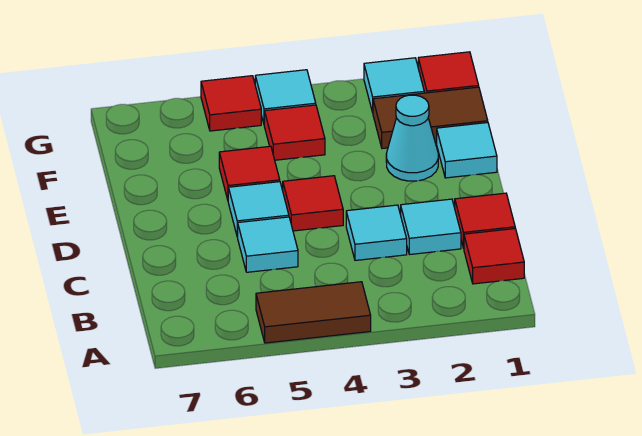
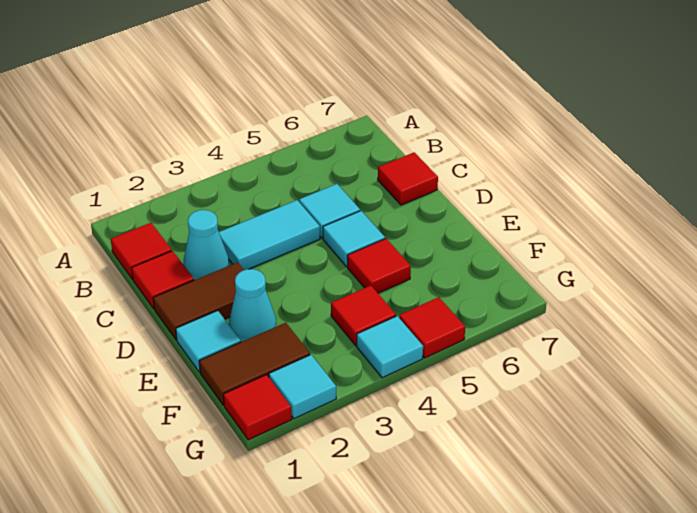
brown tile A4:A5 level 1 -> brown tile D1:D2 level 1
cyan tile C2 level 1 -> cyan cone C2 level 1
cyan tile C3 level 1 -> cyan tile C3:C4 level 1
red tile D4 level 1 -> red tile C7 level 1

